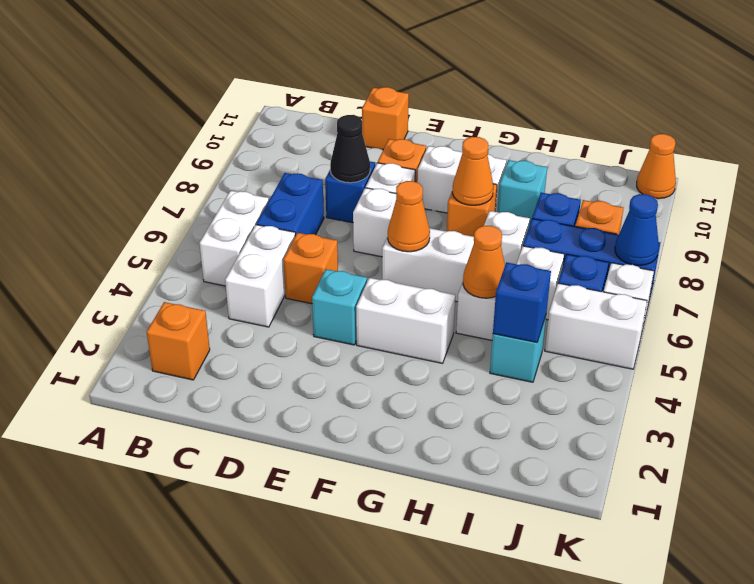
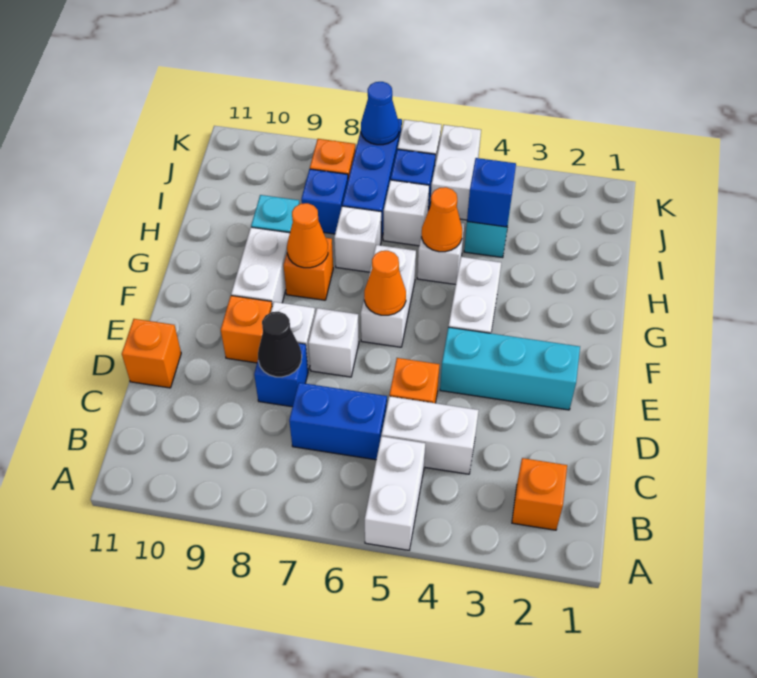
white brick B5:B6 level 1 -> white brick A5:B5 level 1
cyan brick E4 level 1 -> cyan brick E2:E4 level 1
orange cone K11 level 1 -> none

